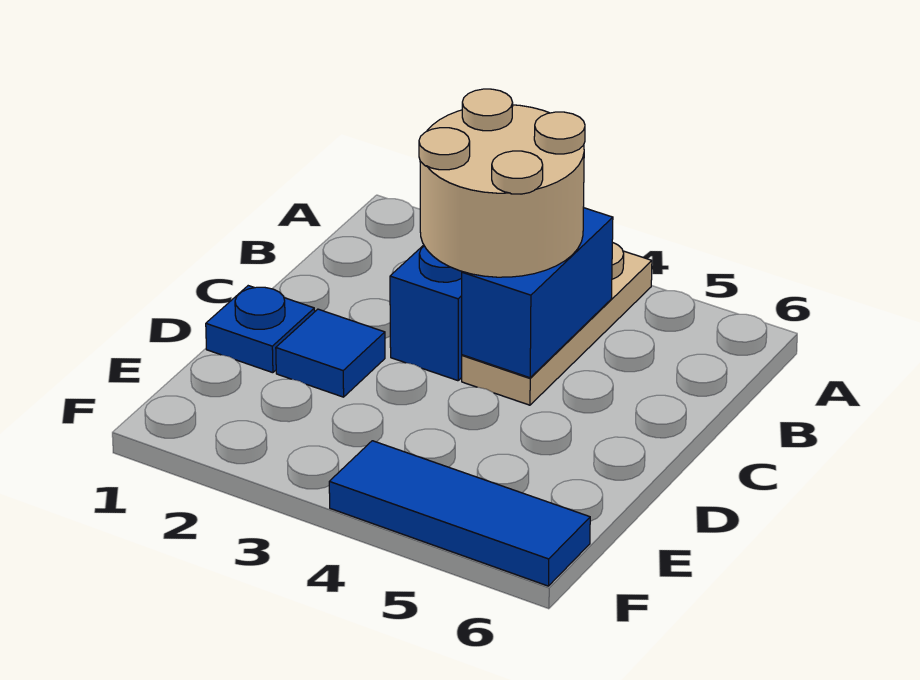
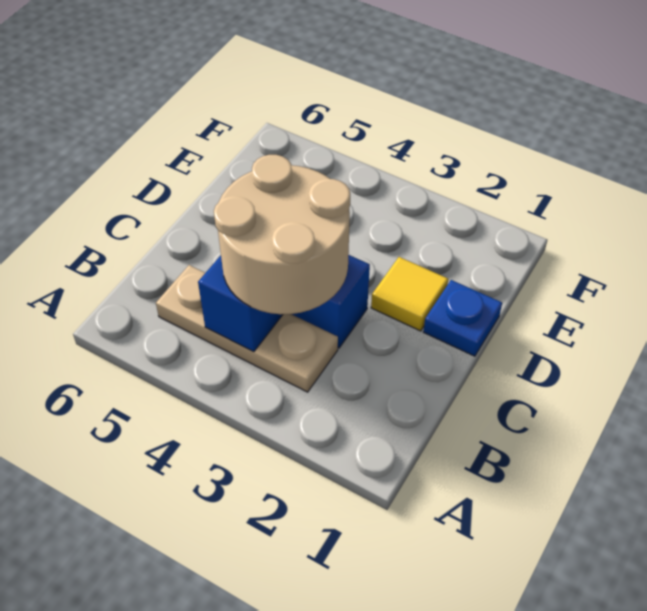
tan plate A4:C4 level 1 -> tan plate B3:B5 level 1
blue tile D2 level 1 -> yellow tile D2 level 1
blue tile F4:F6 level 1 -> none

